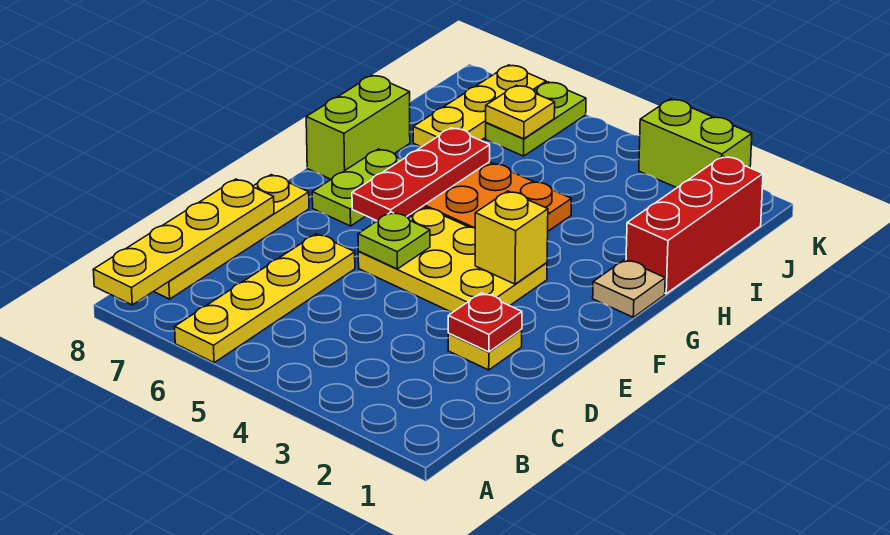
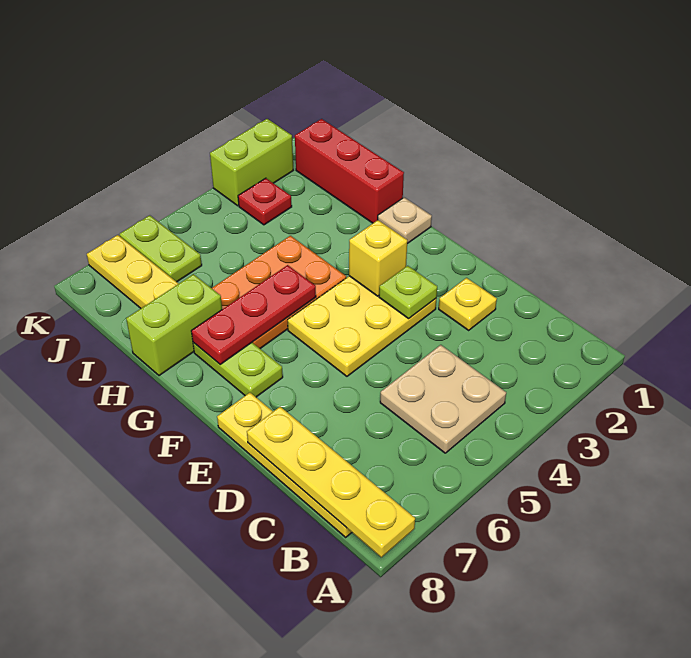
yellow plate A6:D6 level 1 -> none
none -> tan plate B4:C5 level 1
red plate D2 level 2 -> red plate J3 level 1
lime plate E5 level 2 -> lime plate E3 level 2
red plate F6:H6 level 2 -> red plate G5:G7 level 2
lime brick G8:H8 level 1 -> lime brick H7:H8 level 1
yellow plate J6 level 2 -> none

